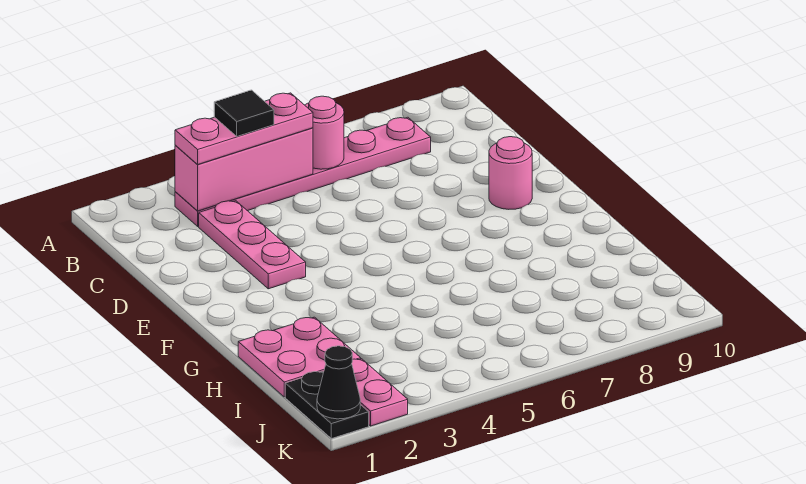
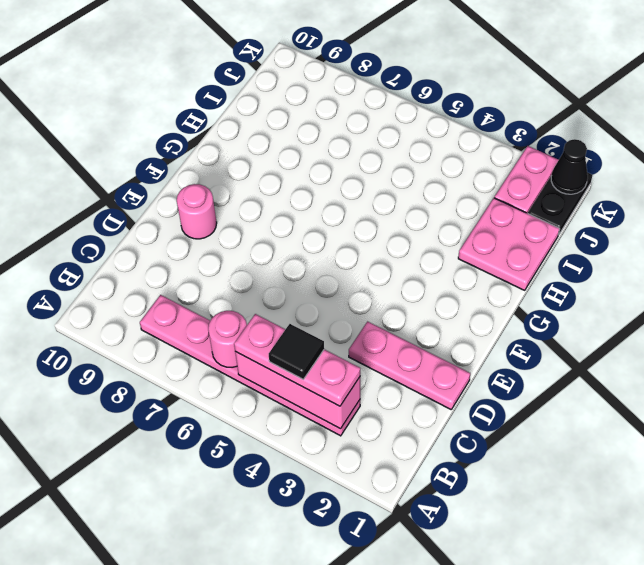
pink plate C3:E3 level 1 -> pink plate D1:D3 level 1

